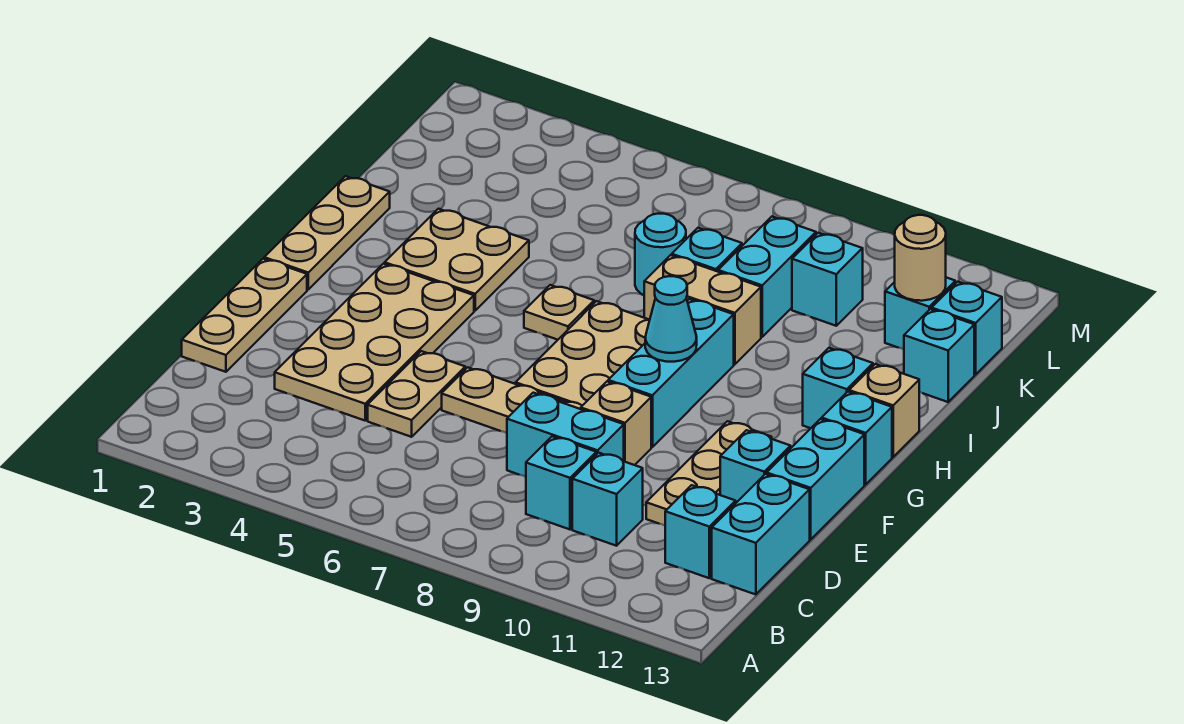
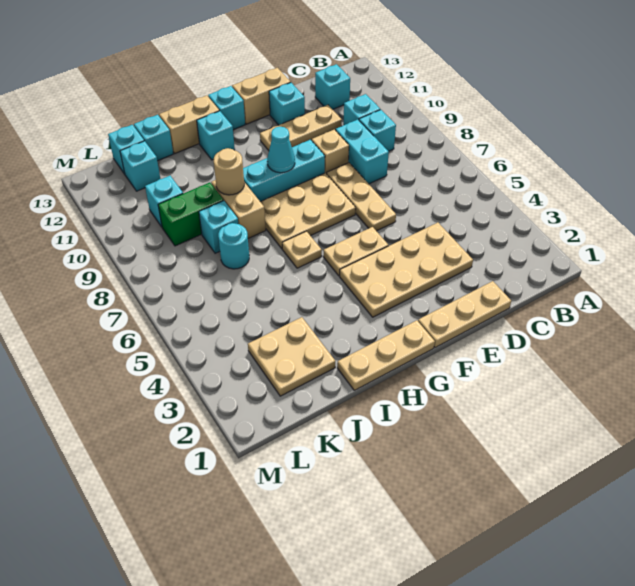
cyan brick C13:D13 level 1 -> none
tan plate D5:E5 level 1 -> tan plate F5:G5 level 1
cyan brick E13:F13 level 1 -> tan brick E13:F13 level 1
tan plate H3:I4 level 1 -> tan plate J2:K3 level 1
tan brick H13 level 1 -> tan brick H13:I13 level 1
cyan brick J9:K9 level 1 -> green brick J9:K9 level 1
tan round brick K12 level 2 -> tan round brick I9 level 2

